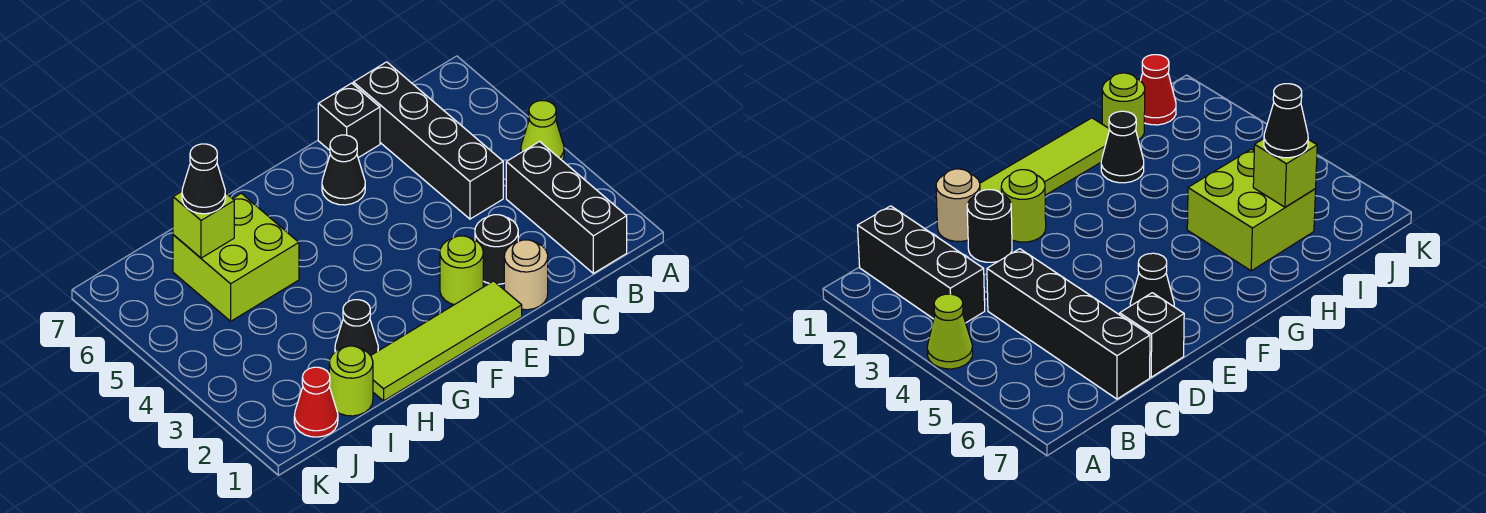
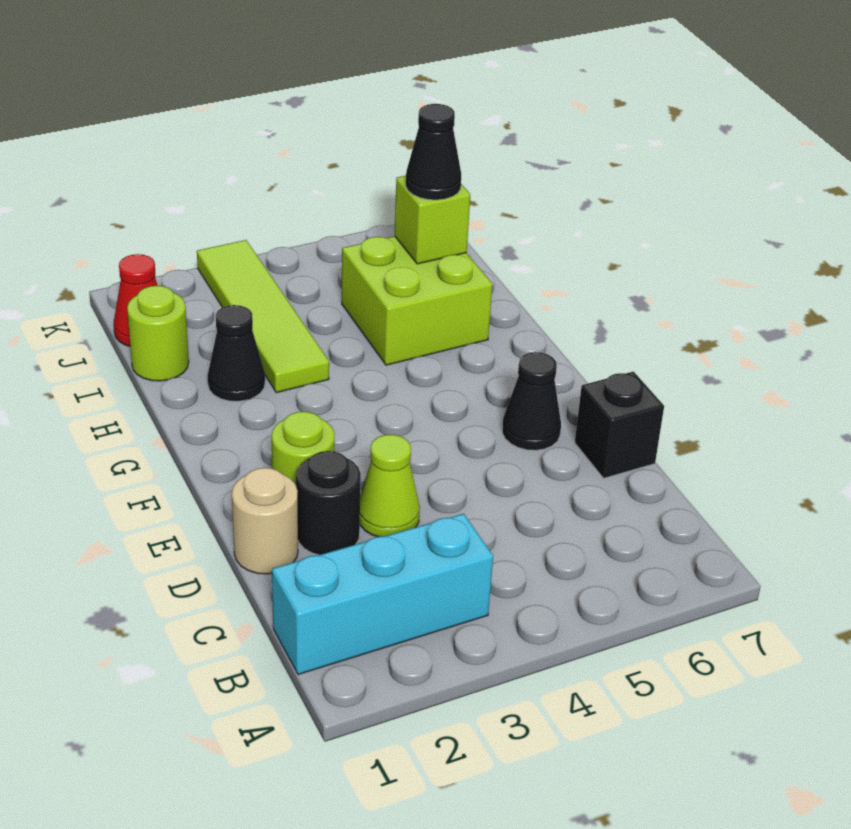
lime cone A4 level 1 -> lime cone D3 level 1
black brick B1:B3 level 1 -> cyan brick B1:B3 level 1
black brick C4:C7 level 1 -> none
lime tile E1:H1 level 1 -> lime tile H3:K3 level 1

